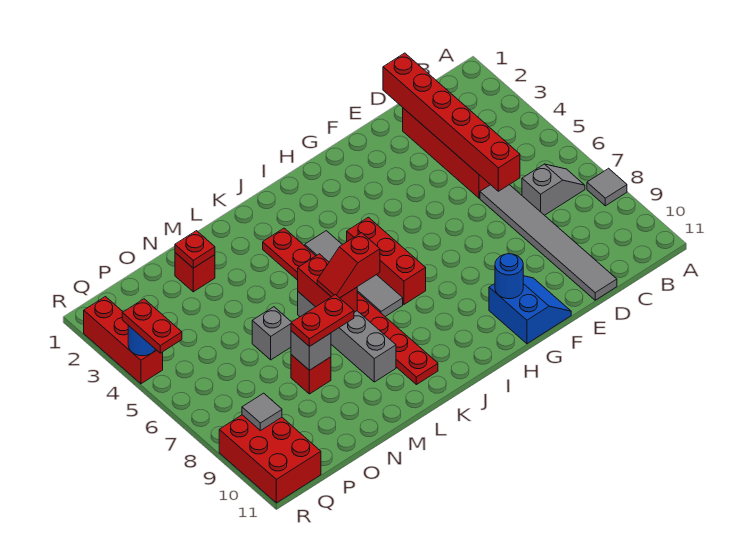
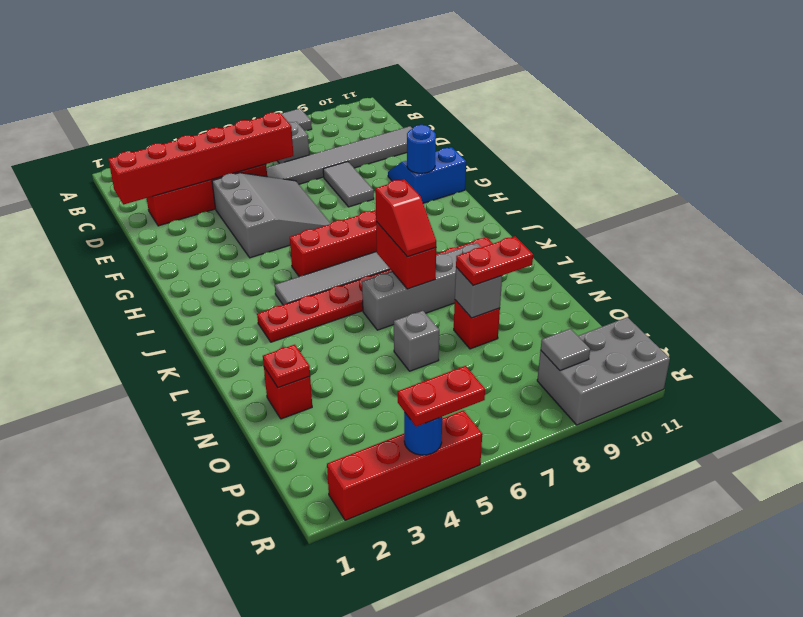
none -> grey slope E4:G6 level 1 top 4
none -> grey tile E8:F8 level 1
red brick L6:L7 level 2 -> red brick K7:L7 level 2
red plate M8:N8 level 3 -> red plate N8:N9 level 3
red brick Q9:R11 level 1 -> grey brick Q9:R11 level 1
red brick R2:R4 level 1 -> red brick R2:R5 level 1

